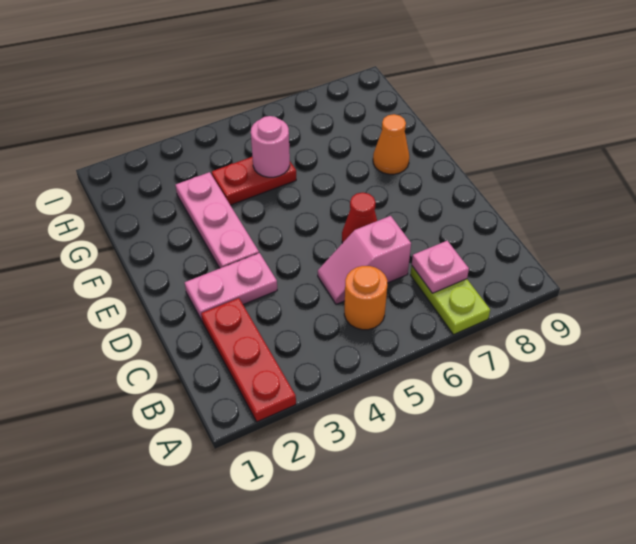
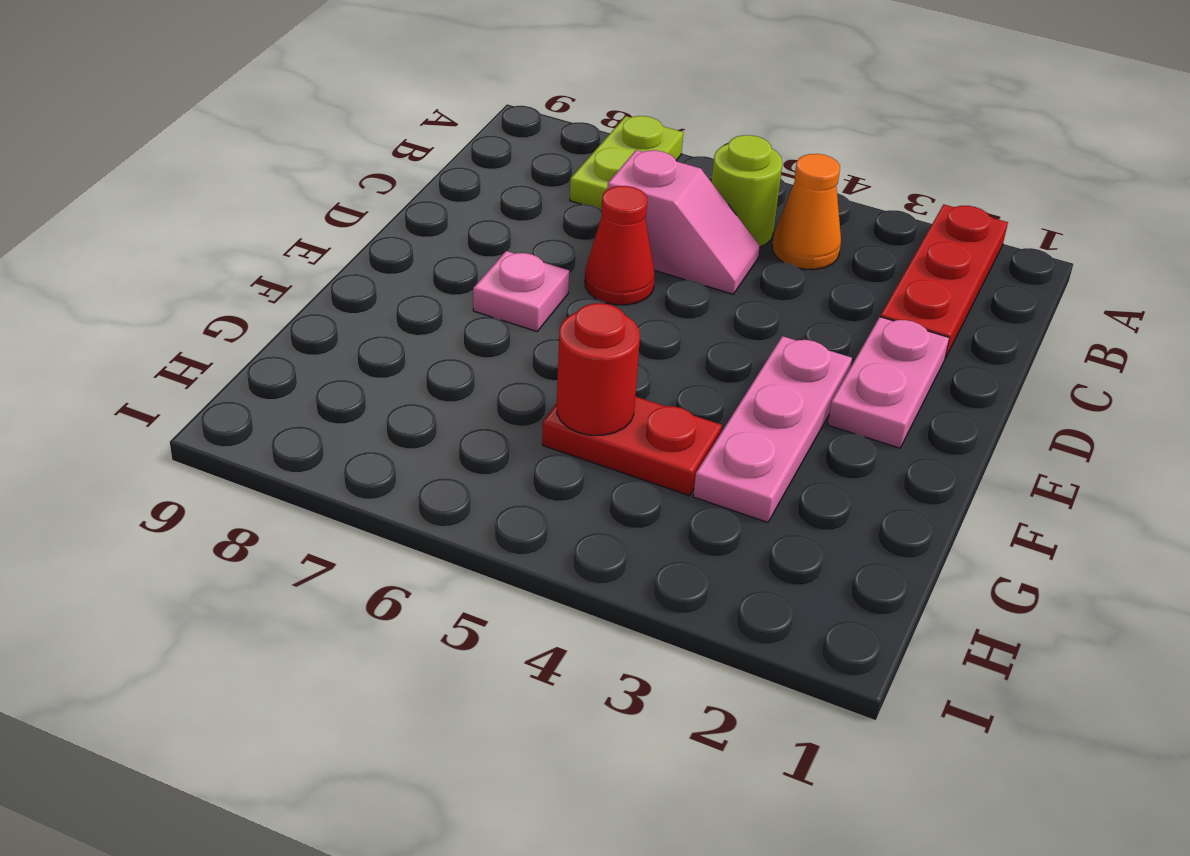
orange round brick B5 level 1 -> lime round brick B5 level 1
pink plate B7 level 2 -> pink plate E7 level 1
pink plate D2:D3 level 1 -> pink plate D2:E2 level 1
orange cone F8 level 1 -> orange cone B4 level 1
pink round brick G5 level 2 -> red round brick G5 level 2

